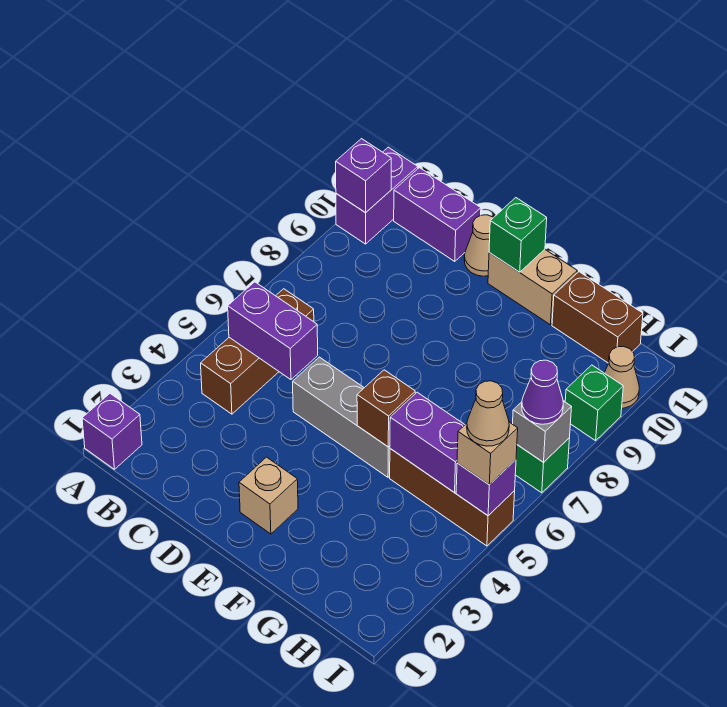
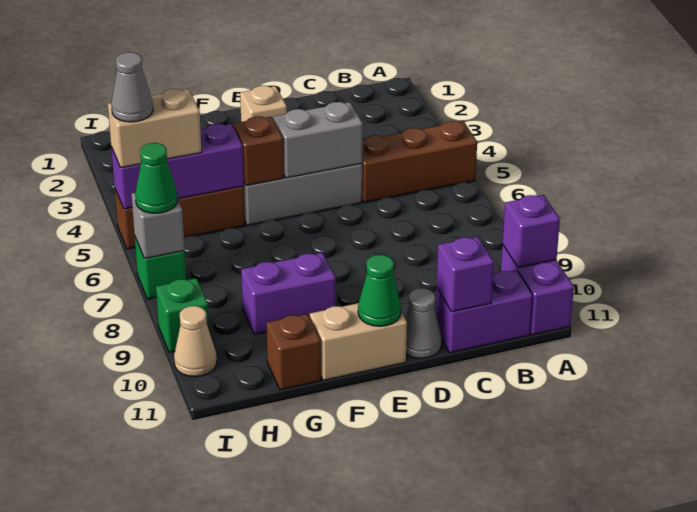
purple brick A1 level 1 -> purple brick C11 level 2
brown brick B4:B6 level 1 -> brown brick A5:C5 level 1
purple brick B5:C5 level 2 -> purple brick F9:G9 level 1
none -> grey brick D5:E5 level 2
tan cone D11 level 1 -> grey cone D11 level 1
green brick E11 level 2 -> green cone E11 level 2
brown brick G11:H11 level 1 -> brown brick G11 level 1
tan brick I5 level 3 -> tan brick H5:I5 level 3
tan cone I5 level 4 -> grey cone I5 level 4
purple cone I7 level 3 -> green cone I7 level 3

